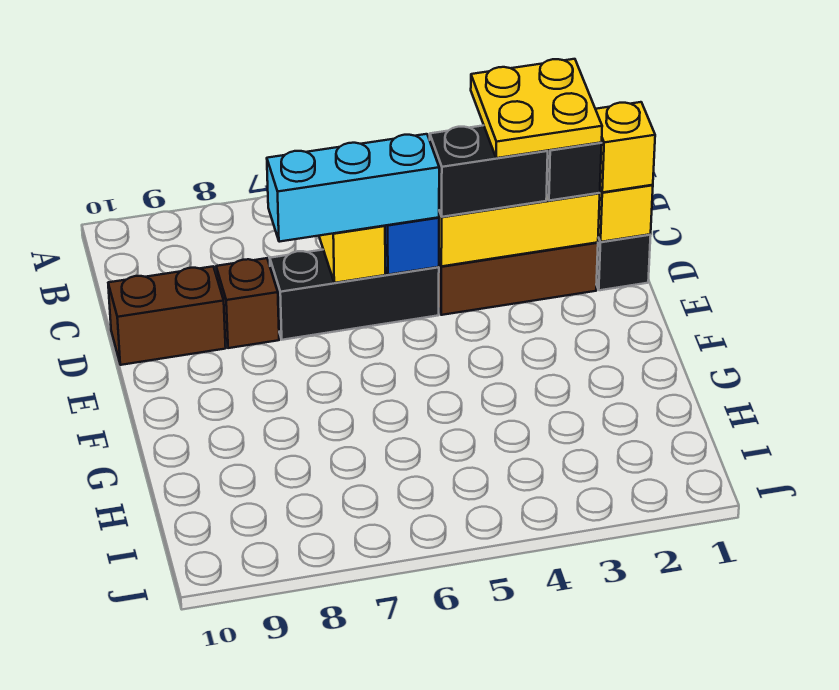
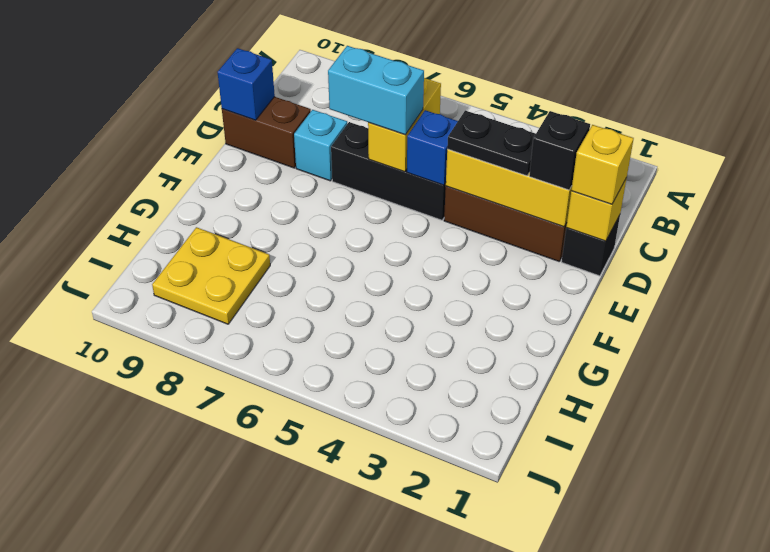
yellow plate C2:D3 level 4 -> yellow plate H8:I9 level 1
black brick D3:D4 level 3 -> black plate D3:D4 level 3
cyan brick D5:D7 level 3 -> cyan brick D6:D7 level 3
brown brick D8 level 1 -> cyan brick D8 level 1
none -> blue brick D10 level 2

